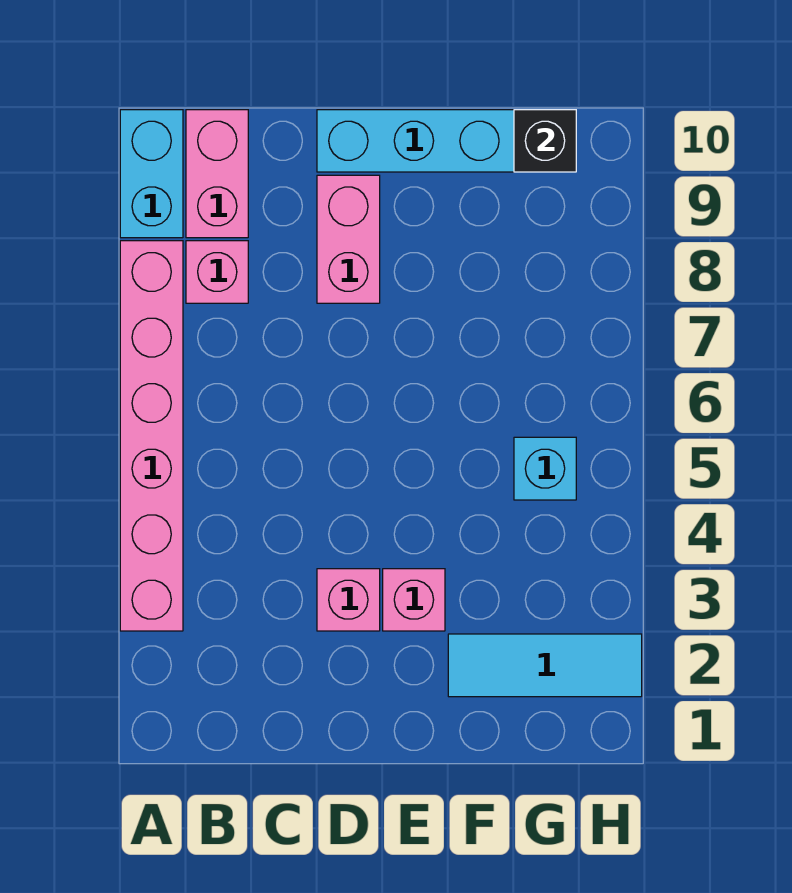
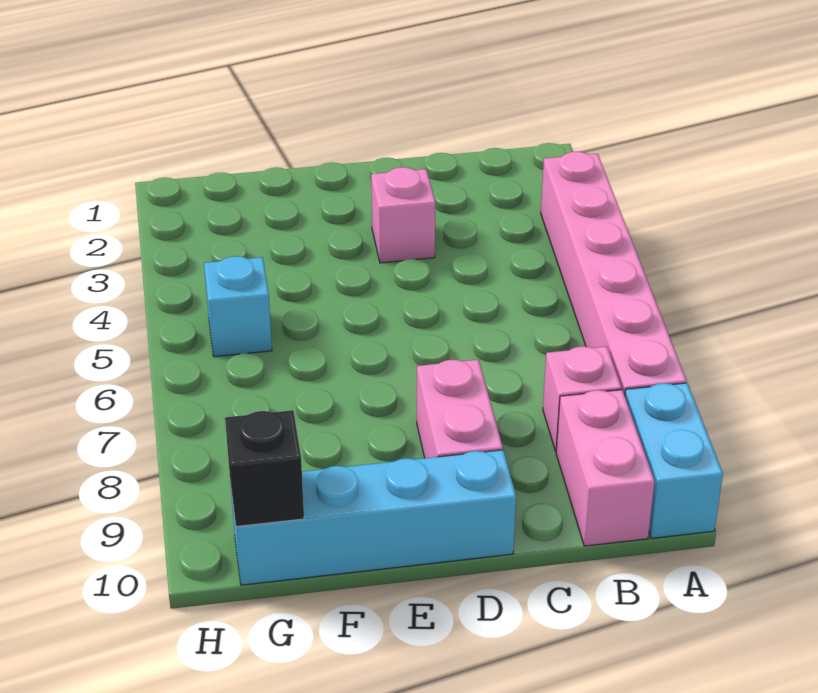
pink brick E3 level 1 -> none
cyan tile F2:H2 level 1 -> none

